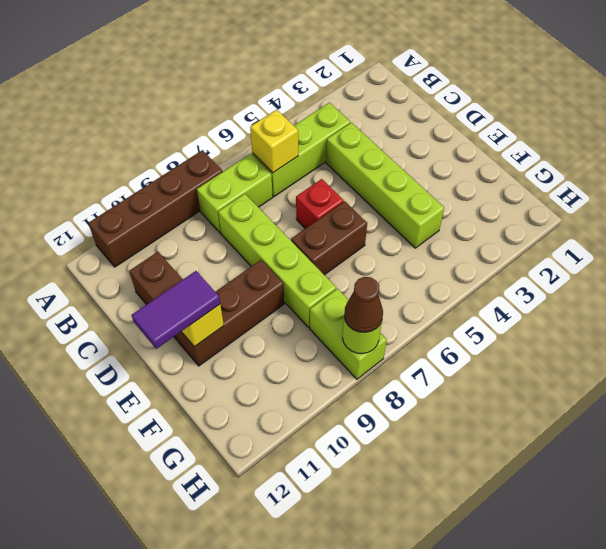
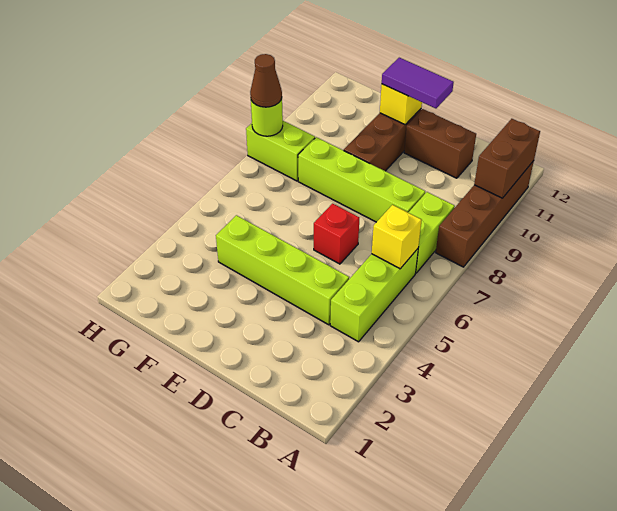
brown brick E6:E7 level 1 -> brown brick A10:A11 level 2
purple tile E11:E12 level 3 -> purple tile D11:E11 level 3

